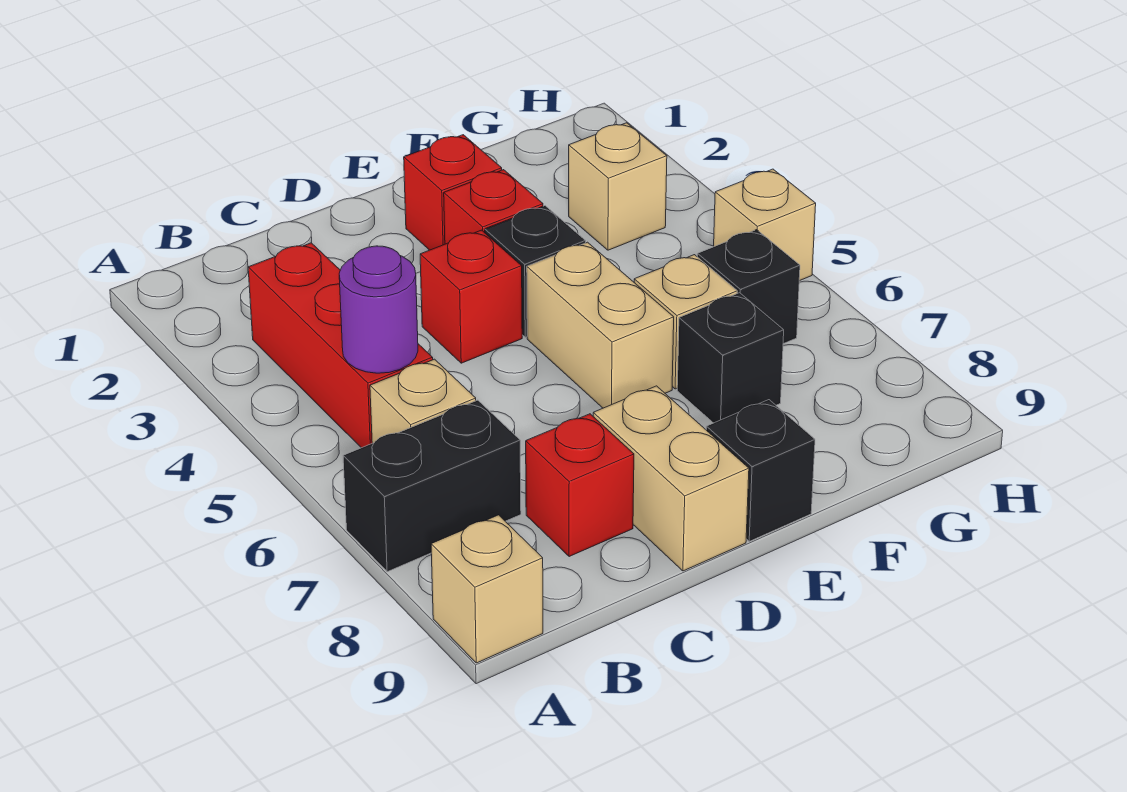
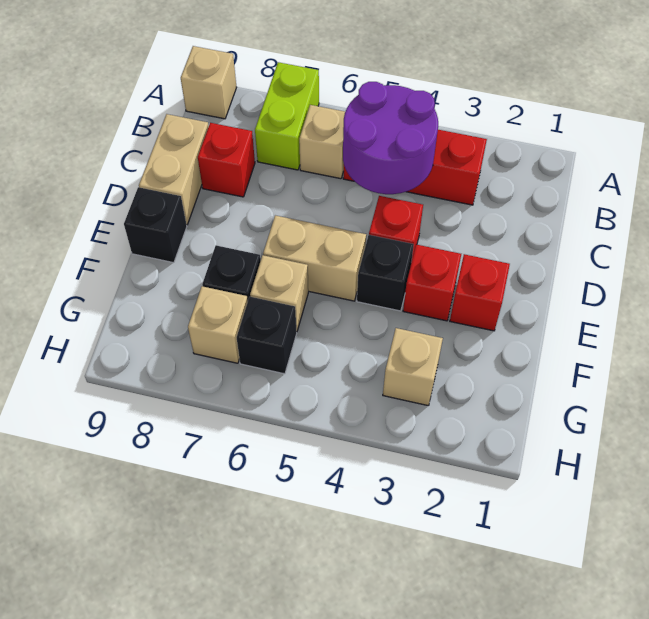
black brick A7:B7 level 1 -> lime brick A7:B7 level 1
purple round brick B5 level 2 -> purple round brick B4:C5 level 2
tan brick D8:D9 level 1 -> tan brick C9:D9 level 1
tan brick H5 level 1 -> tan brick G7 level 1

